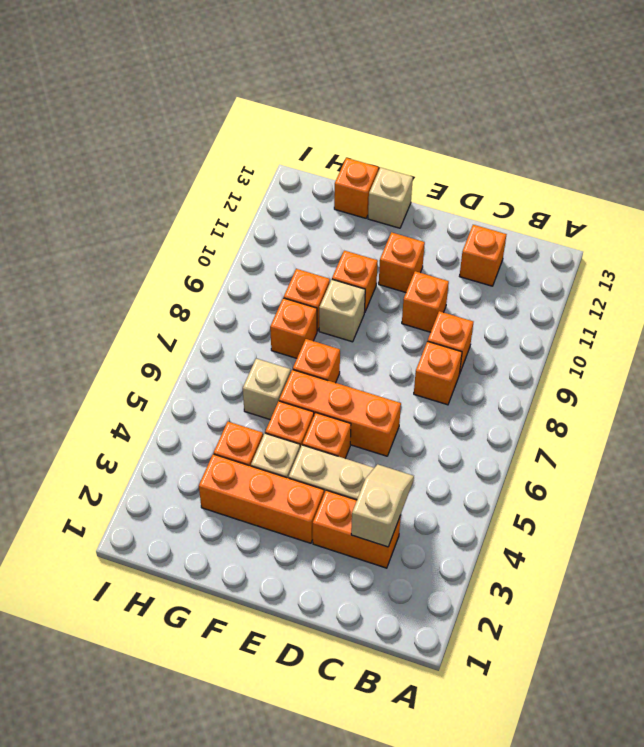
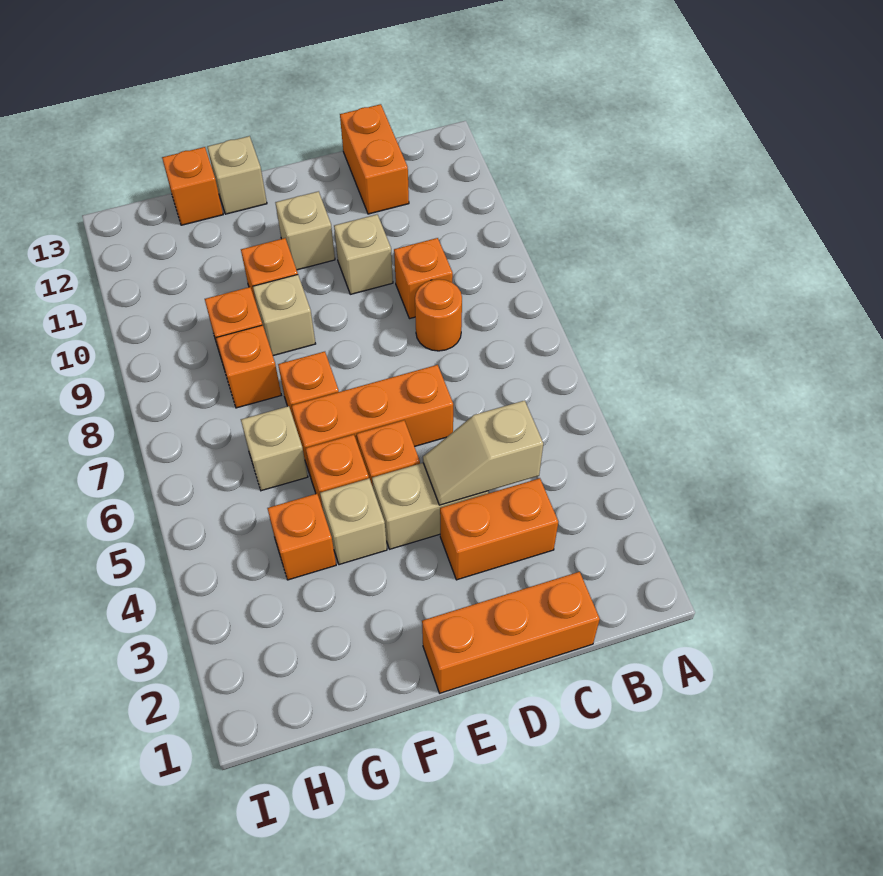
tan slope C3:C4 level 2 top 3 -> tan slope C4:D4 level 2 top C
orange brick C8 level 1 -> orange round brick C8 level 1
orange brick C12 level 1 -> orange brick C12:C13 level 1
orange brick D10 level 1 -> tan brick D10 level 1
orange brick E3:G3 level 1 -> orange brick C1:E1 level 1
orange brick E11 level 1 -> tan brick E11 level 1

